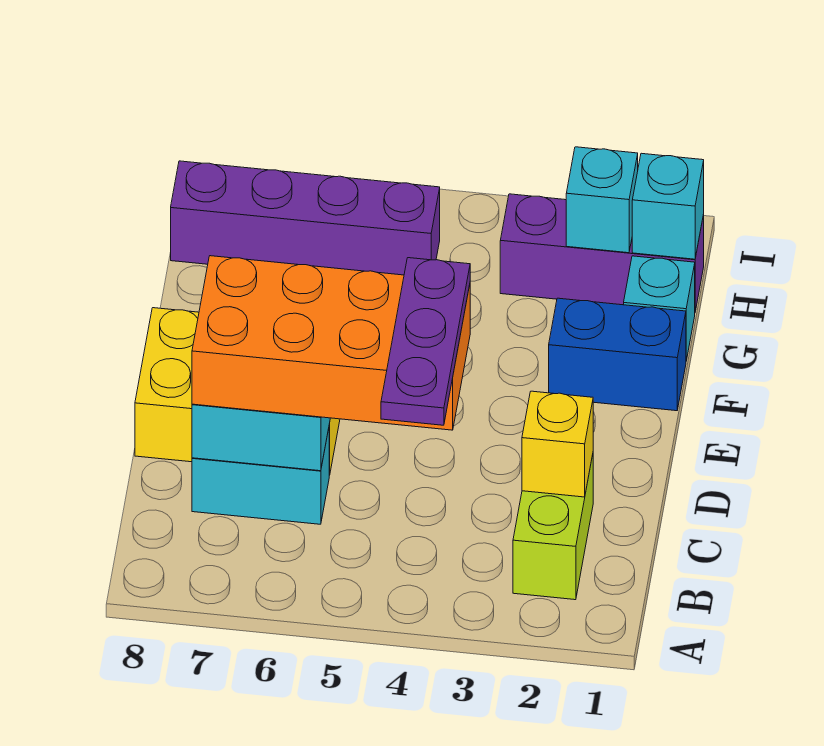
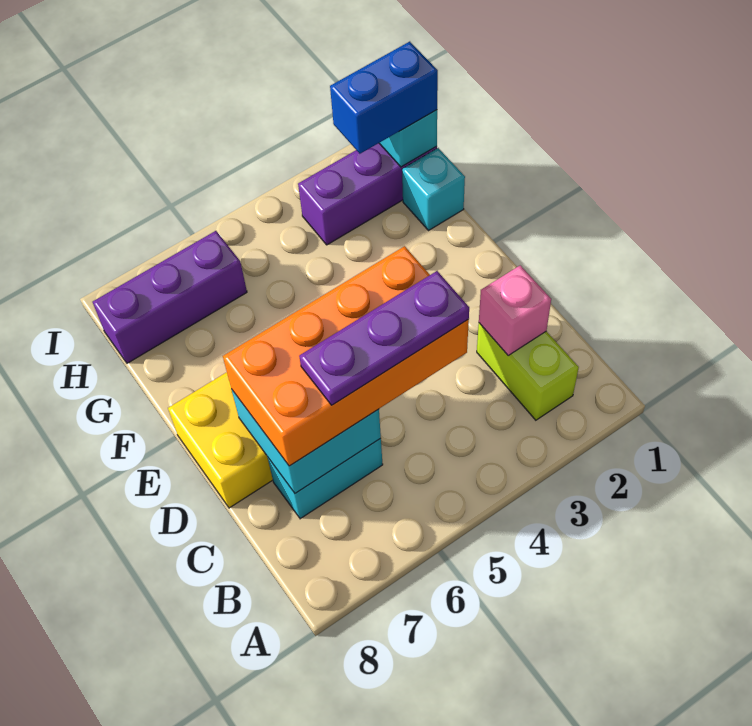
purple plate B4:D4 level 4 -> purple plate C4:C6 level 4
yellow brick C2 level 2 -> pink brick C2 level 2
blue brick F1:F2 level 1 -> blue brick H1:H2 level 3
cyan brick H2 level 2 -> none
purple brick H5:H8 level 1 -> purple brick H6:H8 level 1

